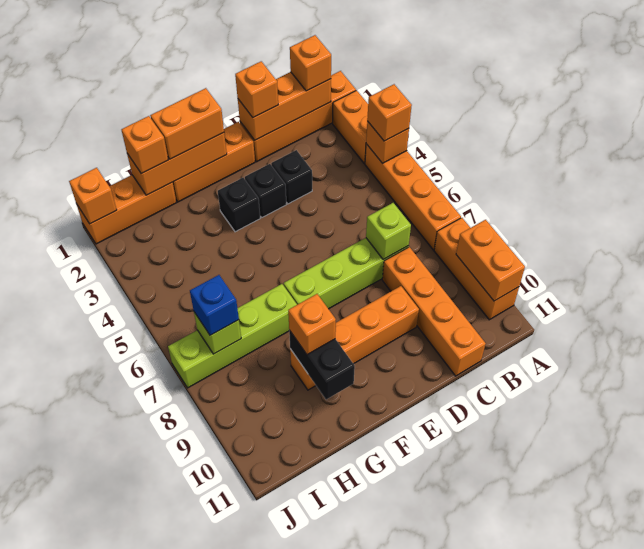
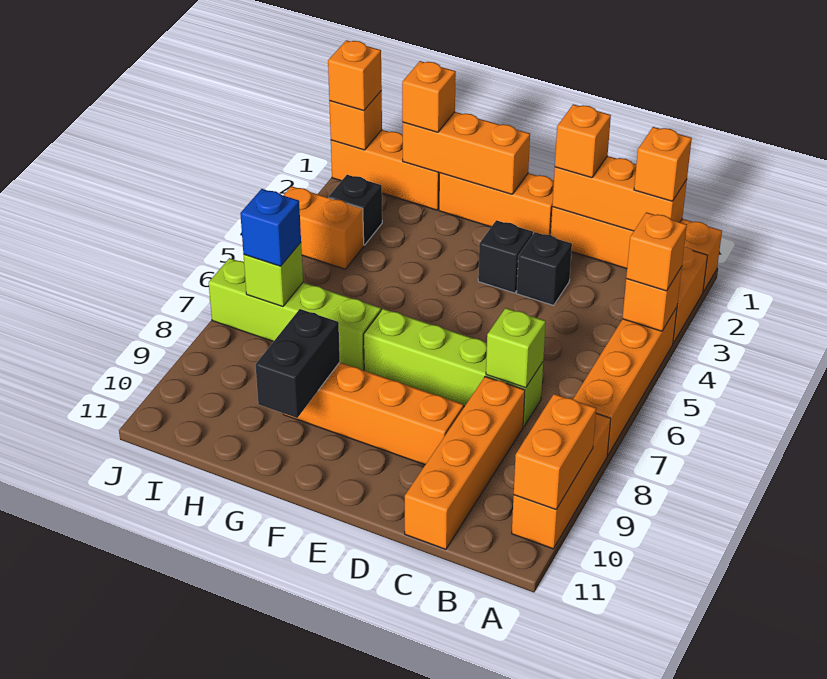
orange brick F1:G1 level 3 -> orange brick I4:J4 level 1
black brick F3 level 1 -> black brick I3 level 1
orange brick G9 level 3 -> orange brick J1 level 3

